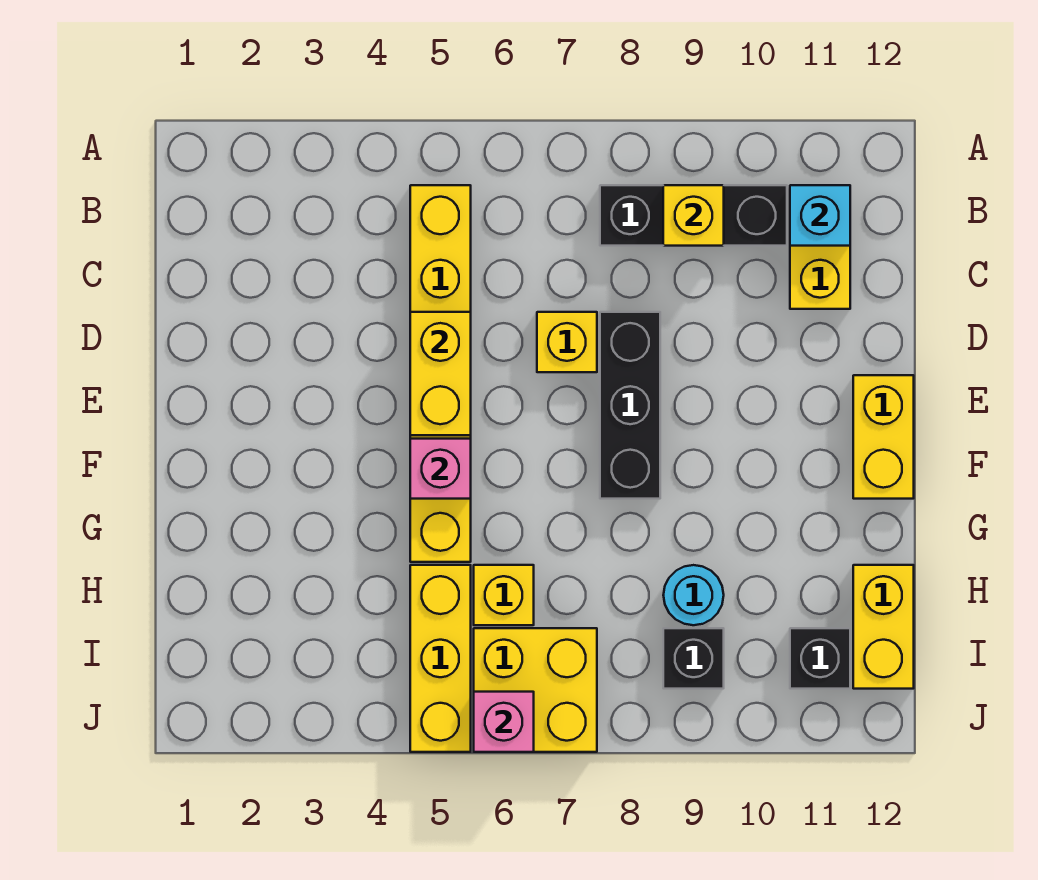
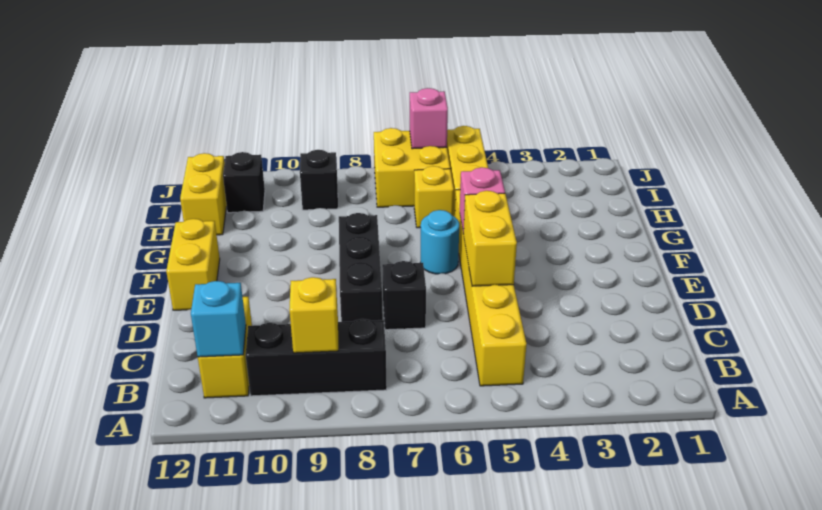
yellow brick D7 level 1 -> black brick D7 level 1
cyan round brick H9 level 1 -> cyan round brick F6 level 1

